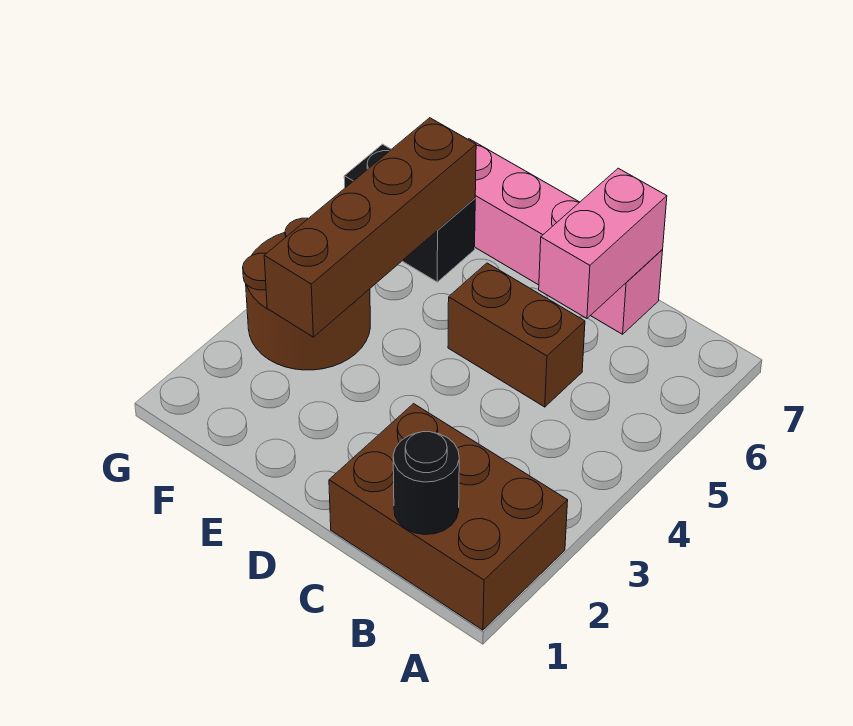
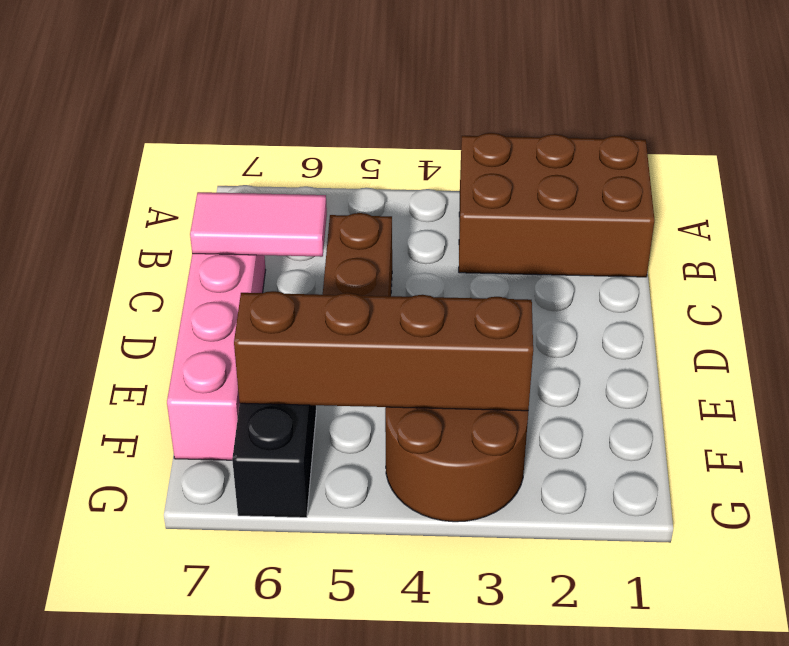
brown brick A1:C2 level 1 -> brown brick A1:B3 level 1
black round brick B1 level 2 -> none
pink brick C6:C7 level 2 -> pink tile C6:C7 level 2

